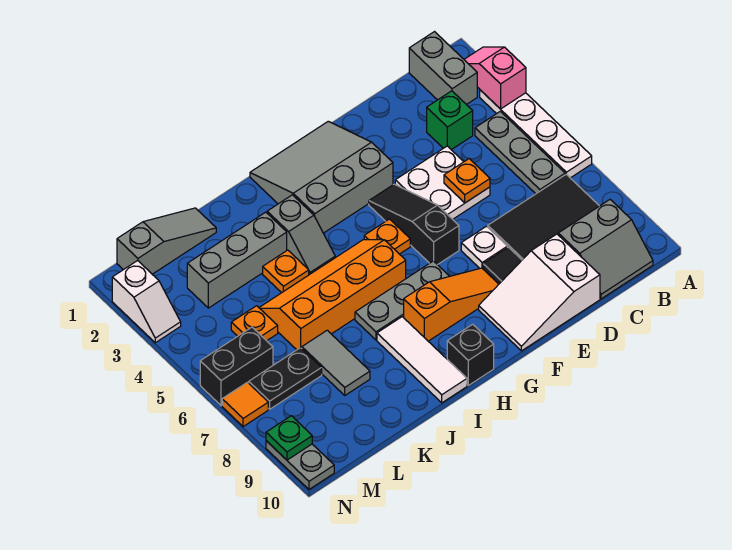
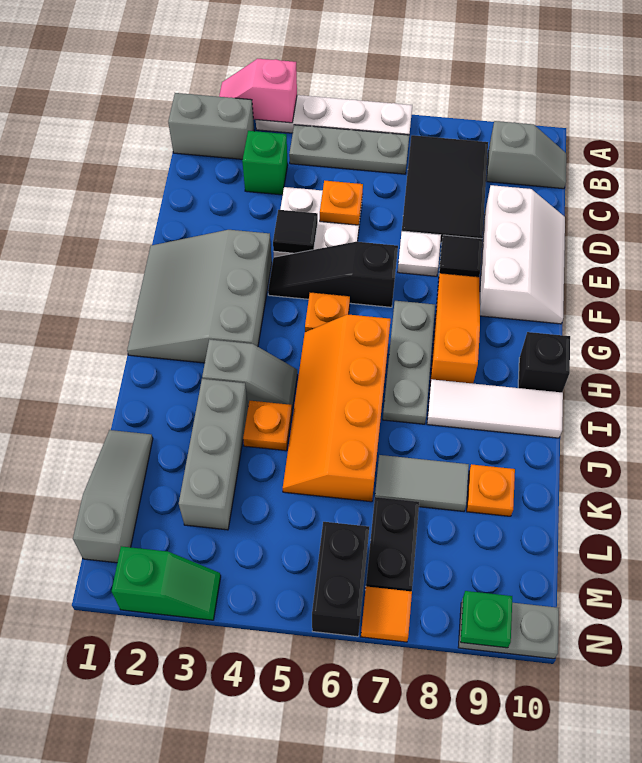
grey slope B9:C10 level 1 top 9 -> grey slope B9:B10 level 1 top 9
white slope D9:F10 level 1 top D -> white slope D9:F10 level 1 top 9
none -> black tile E4 level 2
orange plate L5 level 1 -> orange plate K9 level 1
white slope N2:N3 level 1 top 2 -> green slope N2:N3 level 1 top 2

